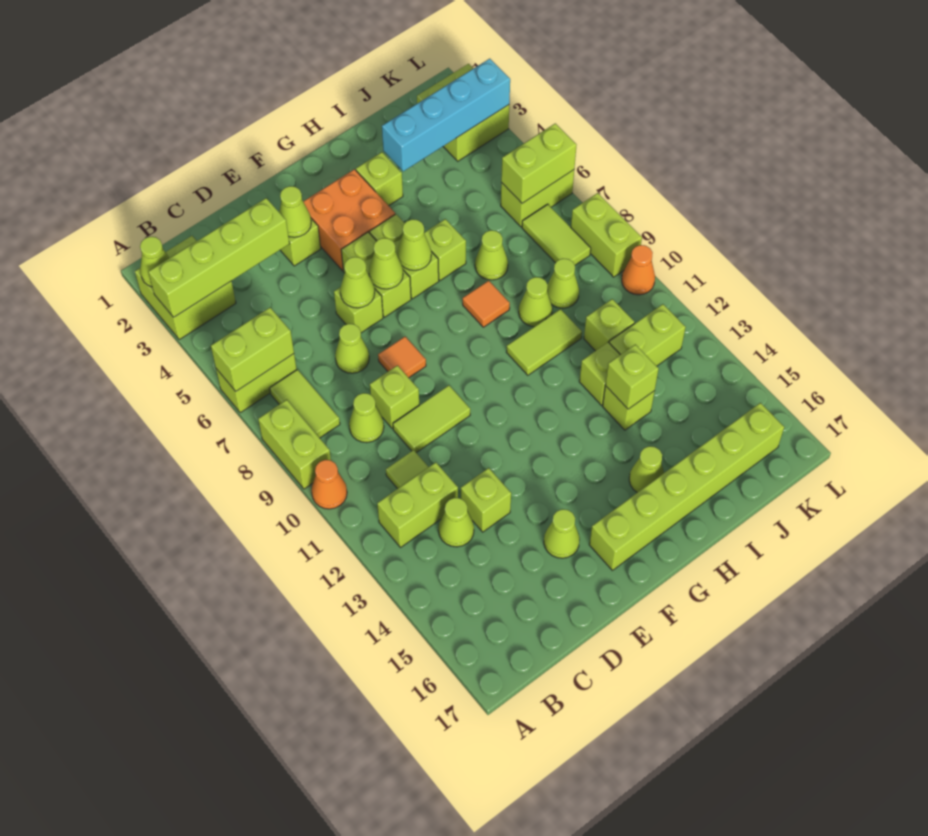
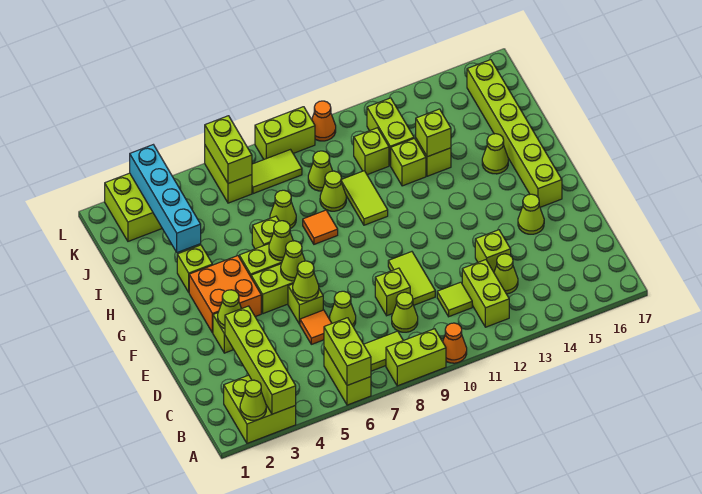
orange tile E8 level 1 -> orange tile D6 level 1

